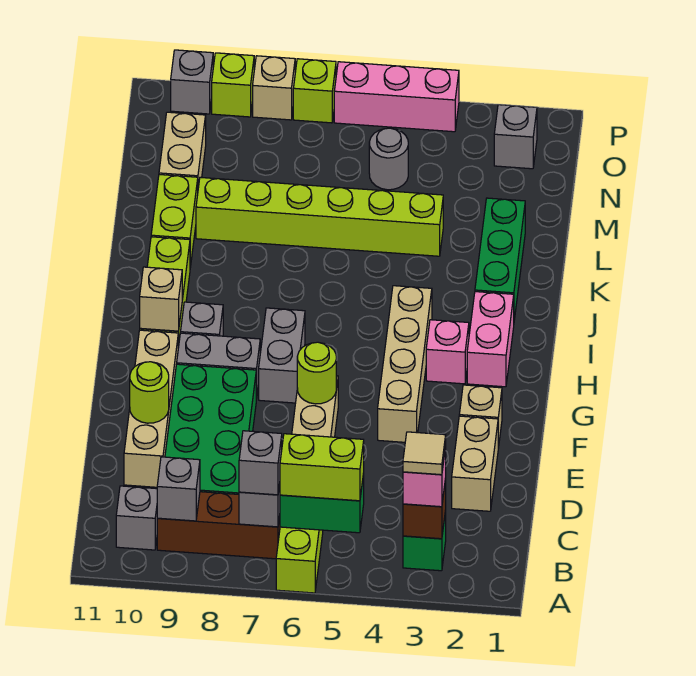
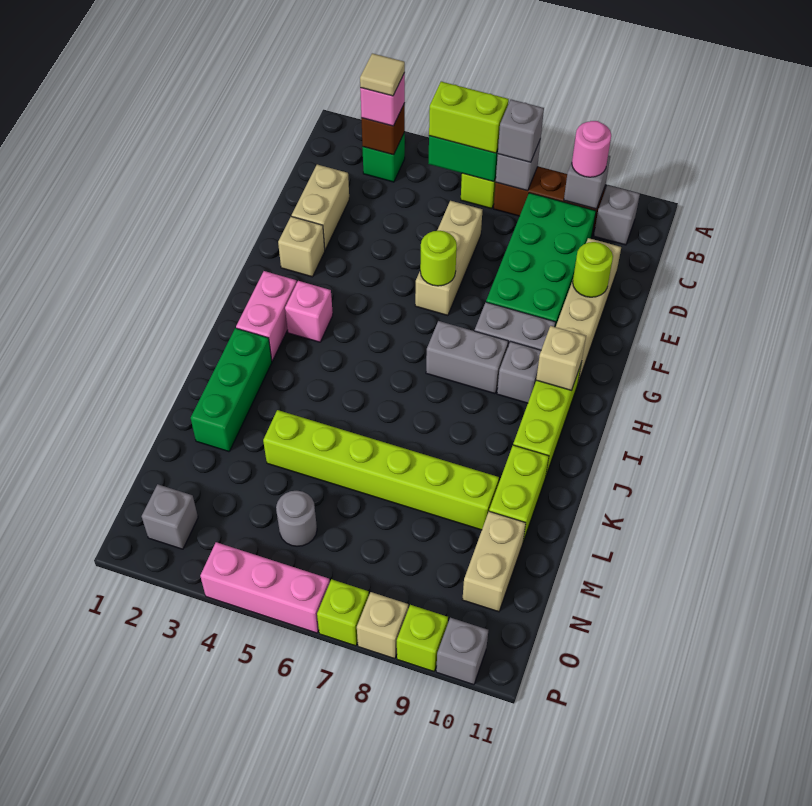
none -> pink round brick B9 level 3
tan brick F4:I4 level 1 -> none
grey brick G7:H7 level 1 -> grey brick H7:H8 level 1

